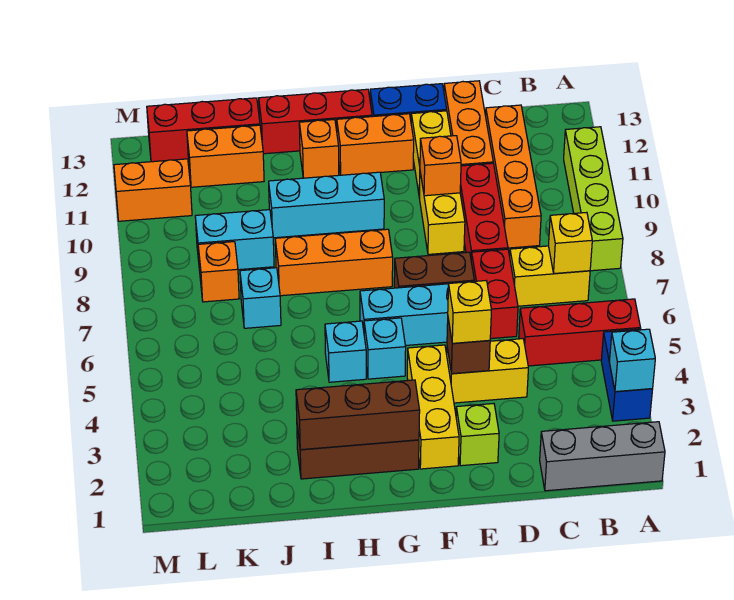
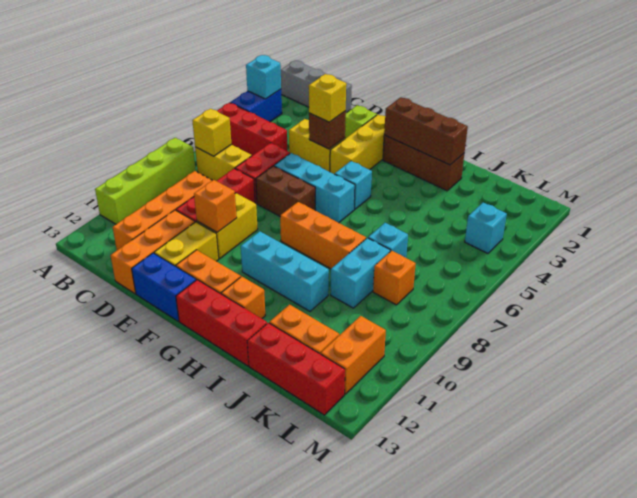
cyan brick H5 level 1 -> cyan brick L4 level 1
cyan brick J9:K9 level 1 -> cyan brick J8:J9 level 1
orange brick L11:M11 level 1 -> orange brick L11:L12 level 1

